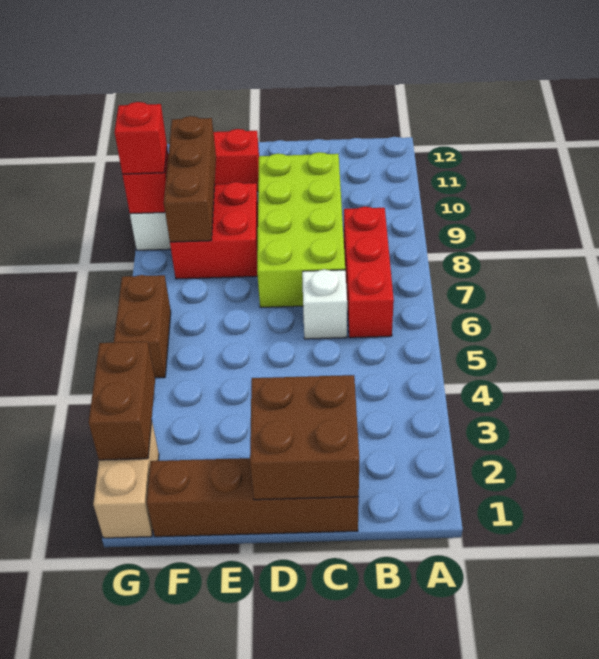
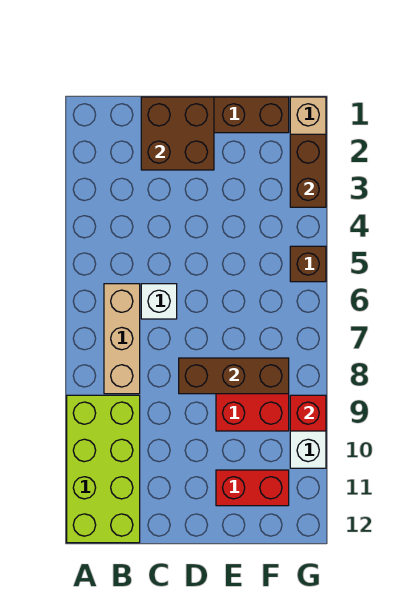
red brick B6:B8 level 1 -> tan brick B6:B8 level 1
lime brick C7:D10 level 1 -> lime brick A9:B12 level 1
brown brick F8:F10 level 2 -> brown brick D8:F8 level 2
brown brick G5:G6 level 1 -> brown brick G5 level 1
red brick G9 level 3 -> none

